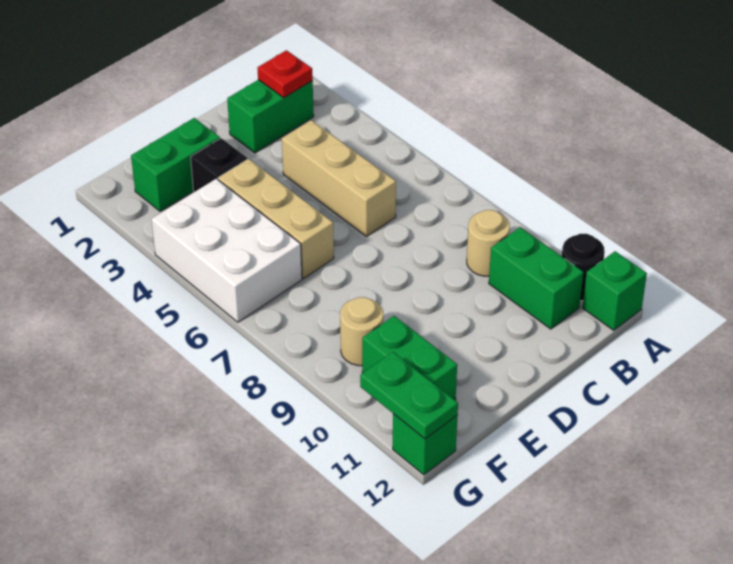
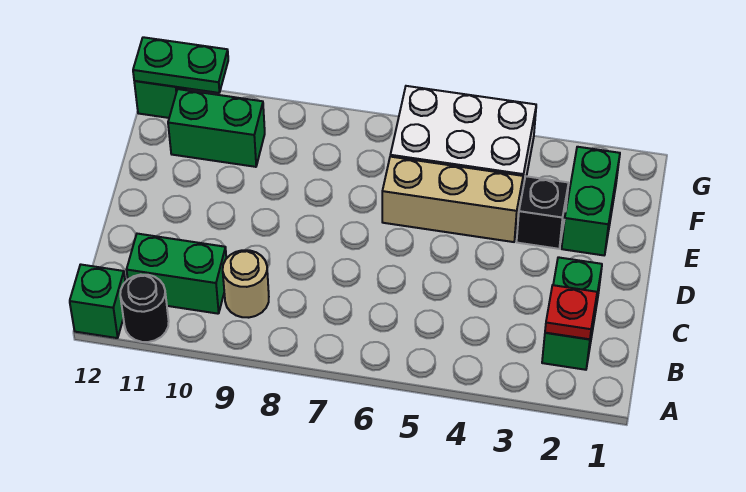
tan brick C4:C6 level 1 -> none
tan round brick F9 level 1 -> none

